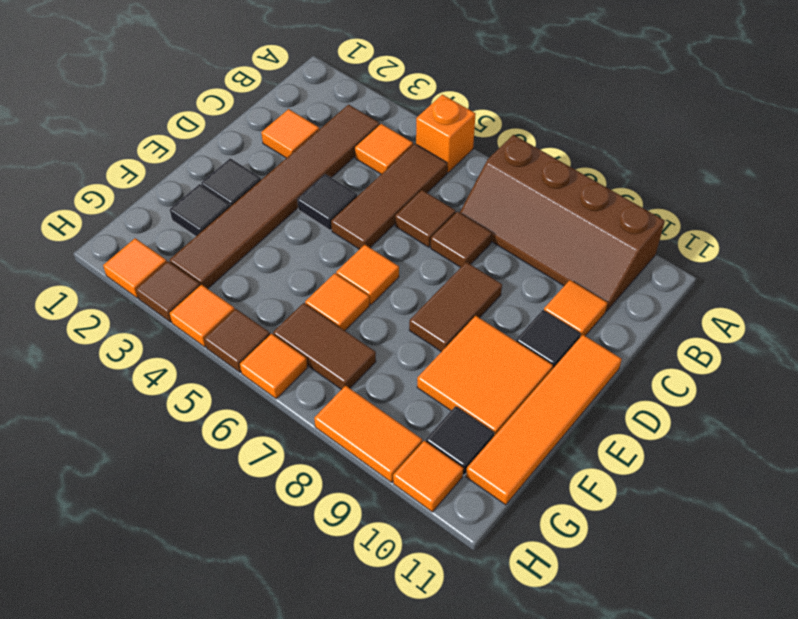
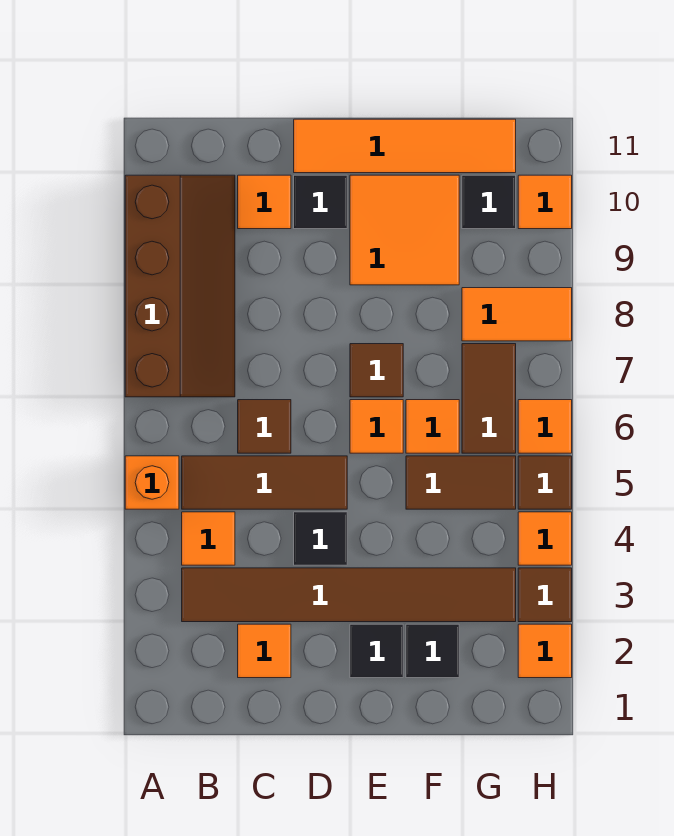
brown tile C7 level 1 -> brown tile E7 level 1
brown tile D8:E8 level 1 -> brown tile F5:G5 level 1
orange tile H8:H9 level 1 -> orange tile G8:H8 level 1

